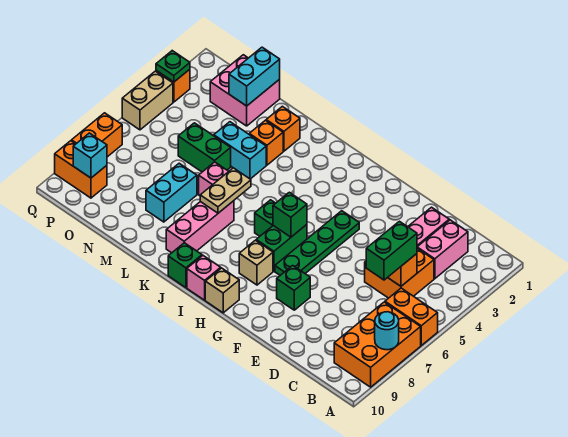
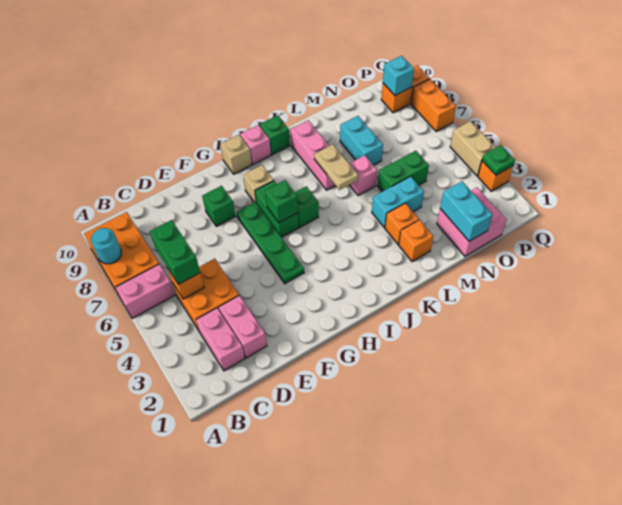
orange brick A6:B6 level 1 -> pink brick A6:B6 level 1

